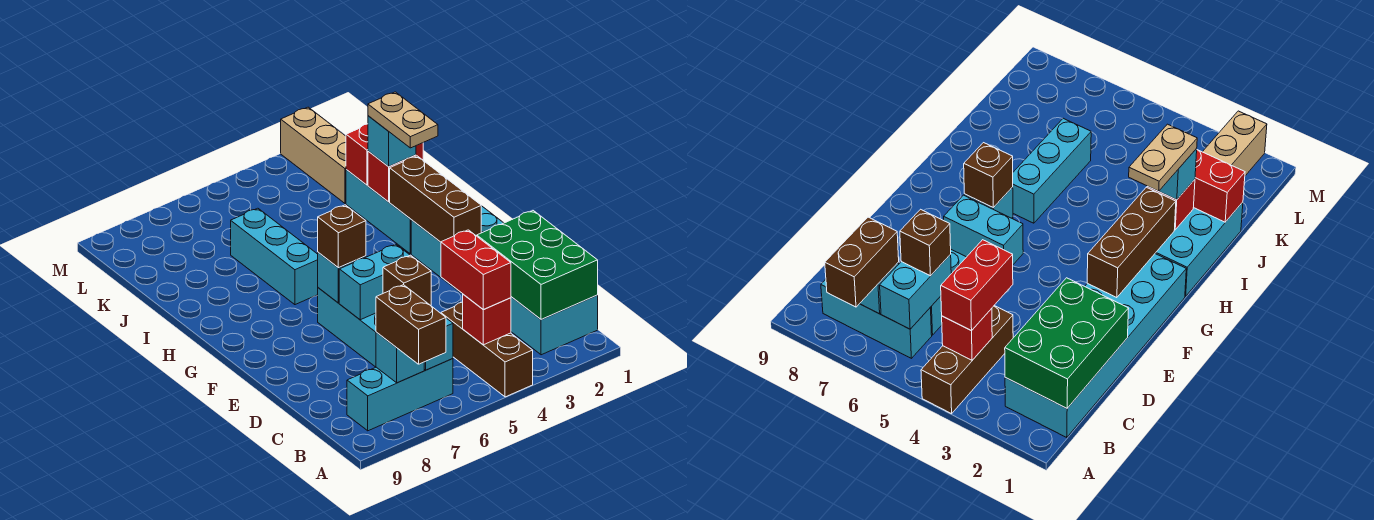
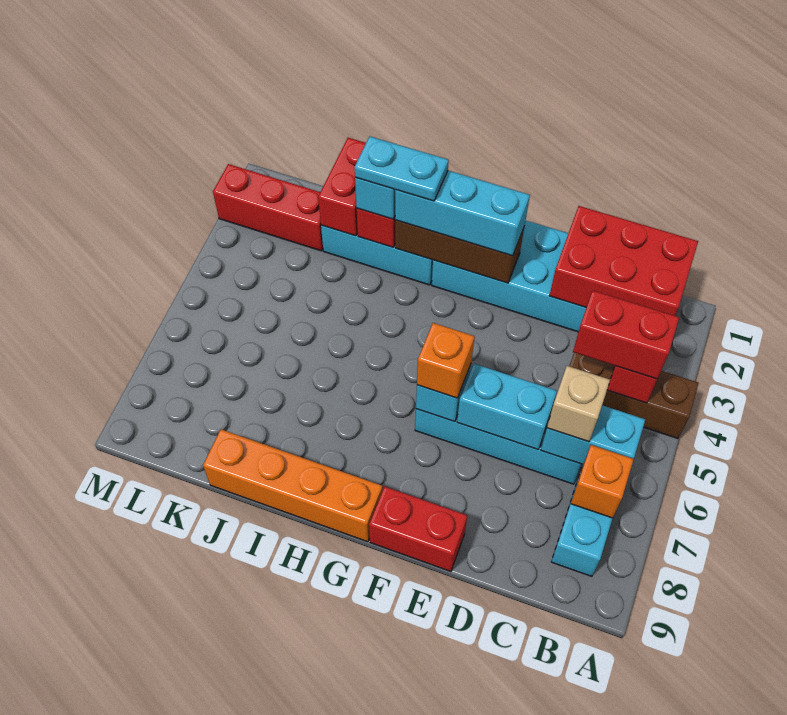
brown brick A7:B7 level 3 -> none
green brick B1:D2 level 2 -> red brick B1:D2 level 2
cyan brick B7 level 2 -> orange brick B7 level 2
brown brick C6 level 3 -> tan brick C6 level 3
cyan brick E5:E6 level 2 -> cyan brick D6:E6 level 2
none -> red brick E9:F9 level 1
brown brick F6 level 3 -> orange brick F6 level 3
none -> orange brick G9:J9 level 1
tan plate H2:I2 level 4 -> cyan plate H2:I2 level 4
cyan brick H6:J6 level 1 -> cyan brick F2:H2 level 3
tan brick K2:M2 level 1 -> red brick K2:M2 level 1

